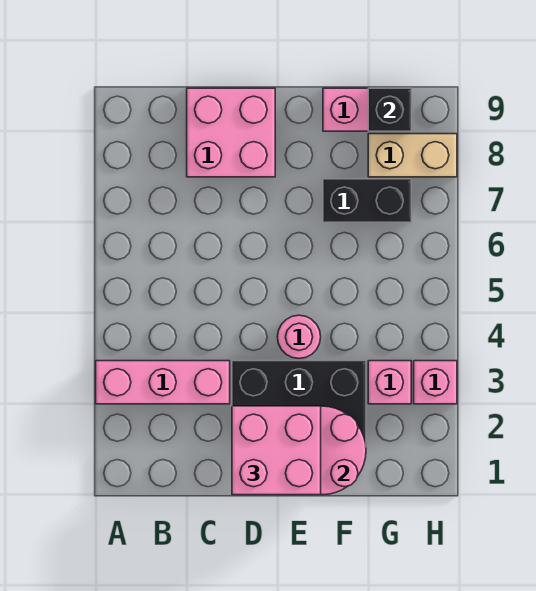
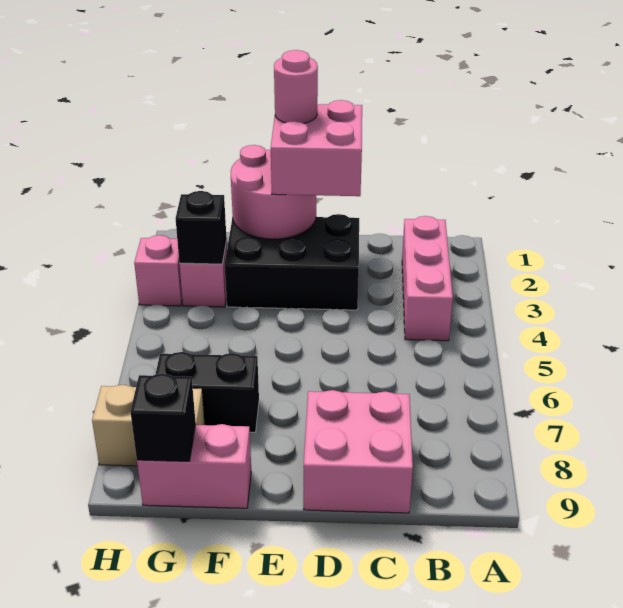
pink brick A3:C3 level 1 -> pink brick B2:B4 level 1
pink round brick E4 level 1 -> pink round brick E1 level 4
none -> black brick G3 level 2

